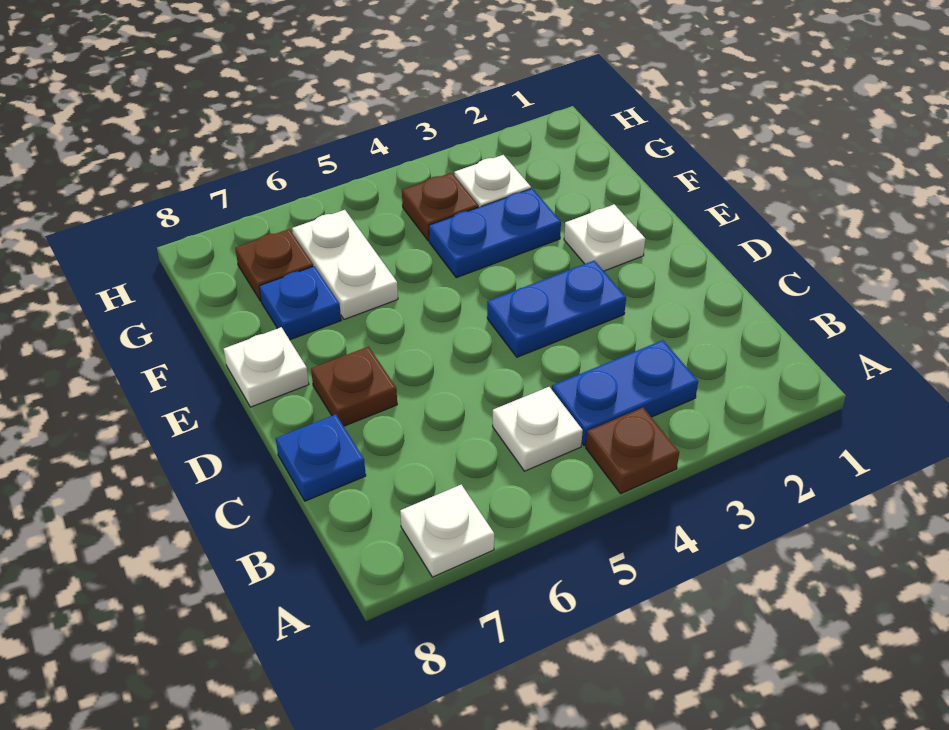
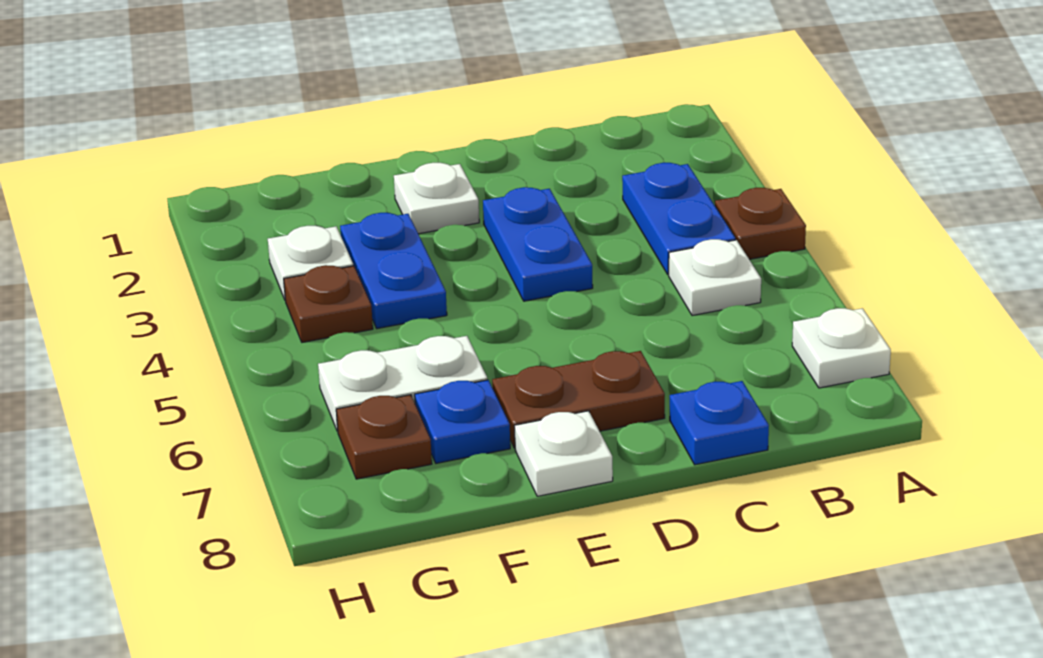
brown plate D7 level 1 -> brown plate D7:E7 level 1

